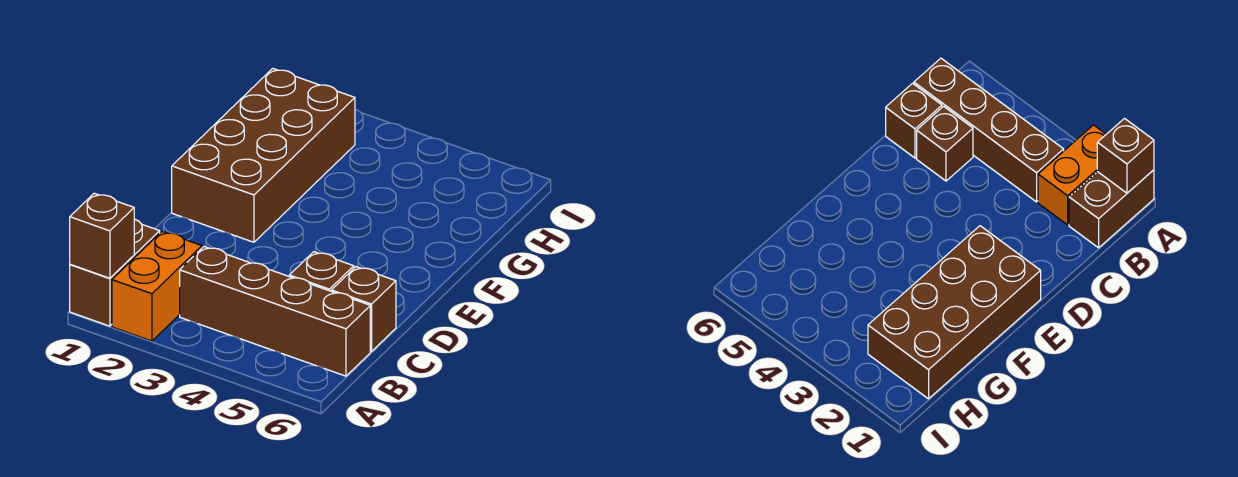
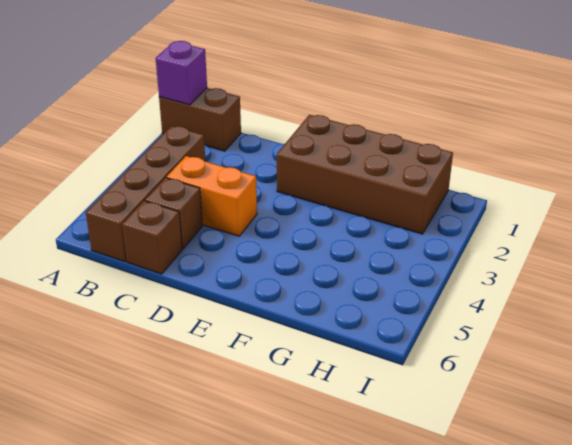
brown brick A1 level 2 -> purple brick A1 level 2
orange brick A2:B2 level 1 -> orange brick C4:D4 level 1

